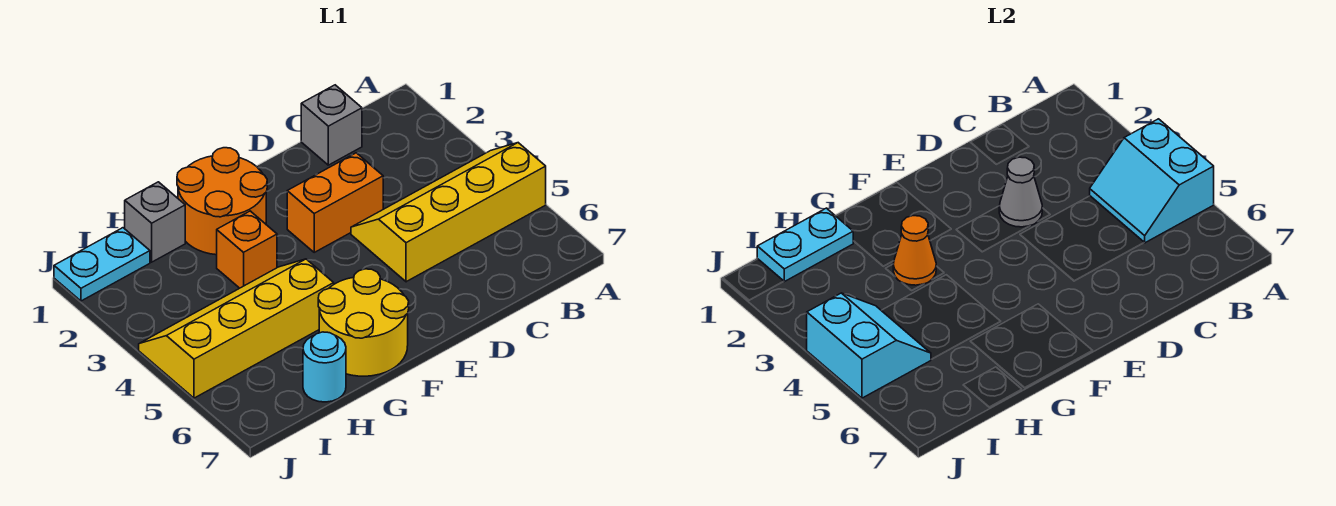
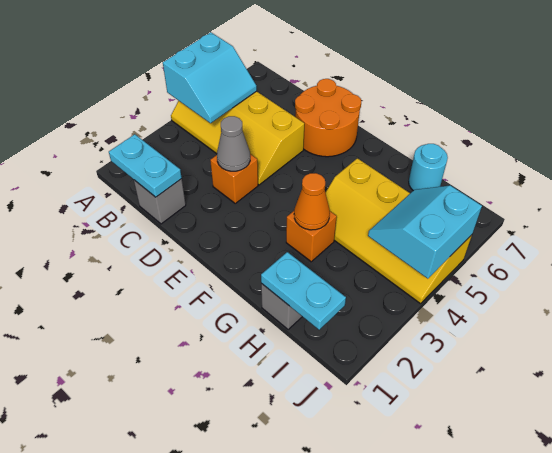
orange brick D3:E3 level 1 -> orange brick D3 level 1
orange round brick F1:G2 level 1 -> orange round brick D6:E7 level 1
yellow round brick F6:G7 level 1 -> none
cyan plate I1:J1 level 1 -> cyan plate B1:C1 level 2

